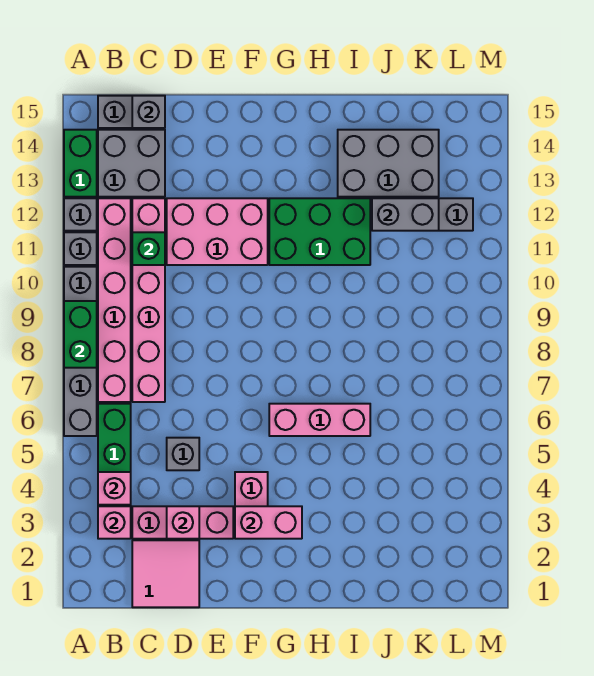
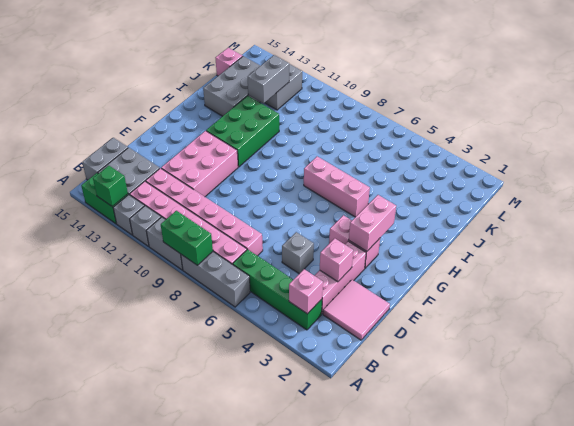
pink brick B4 level 2 -> pink brick K15 level 1
green brick C11 level 2 -> green brick A13 level 2
grey brick C15 level 2 -> none
pink brick G6:I6 level 1 -> pink brick H5:H7 level 1

